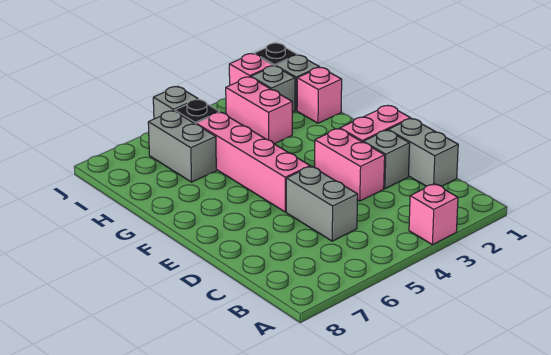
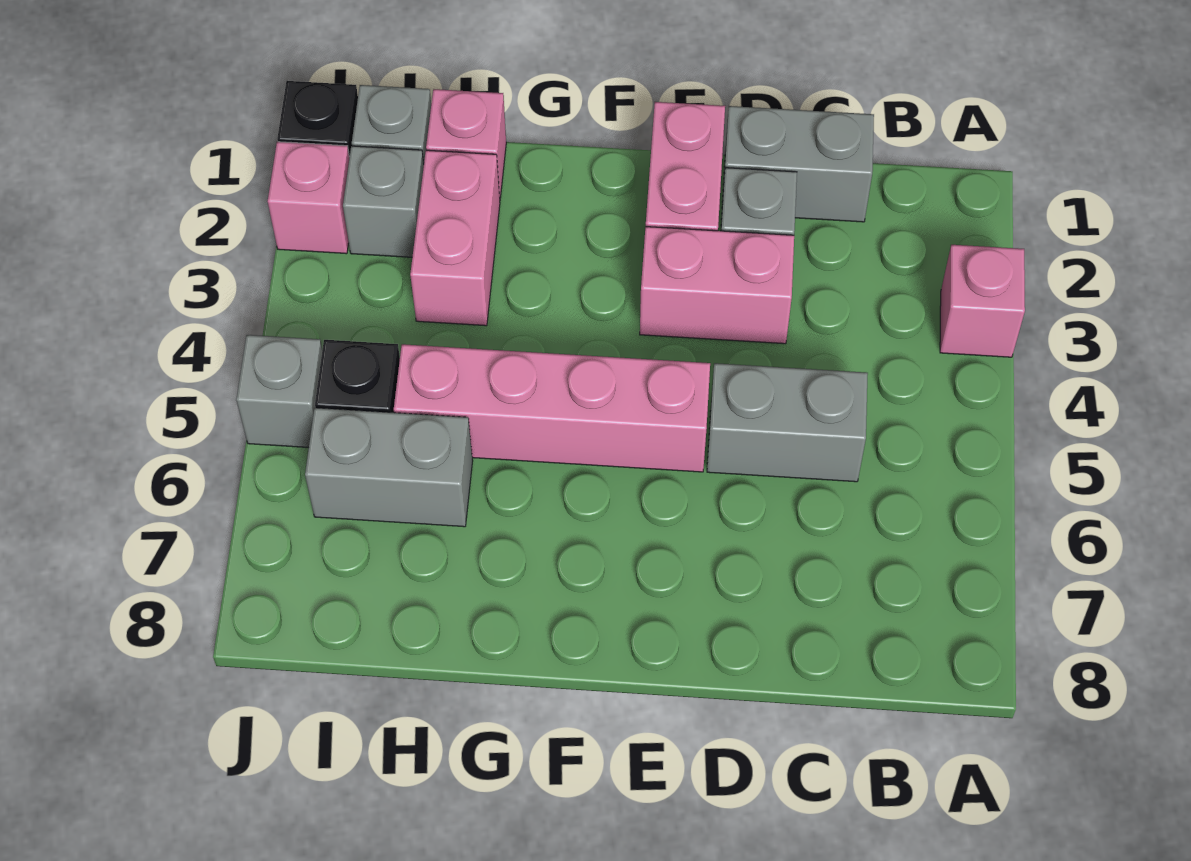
pink brick H3:I3 level 1 -> pink brick H2:H3 level 1

